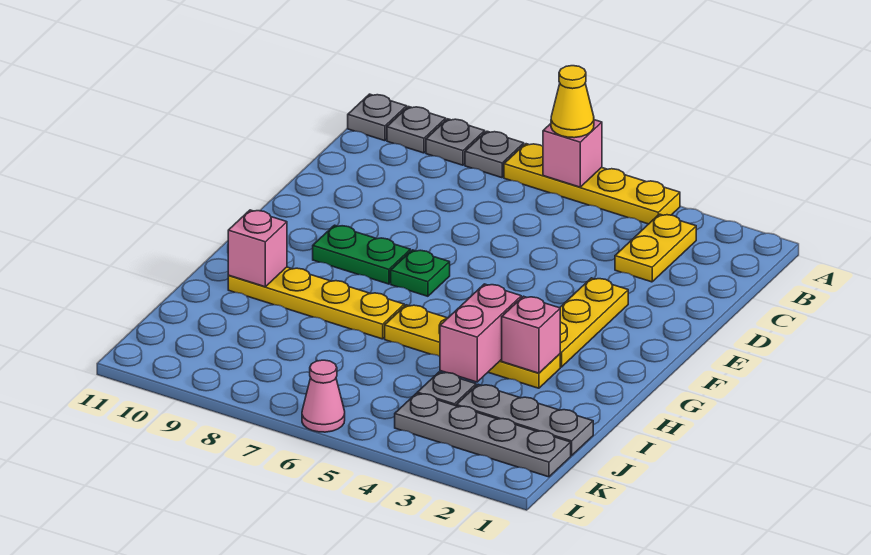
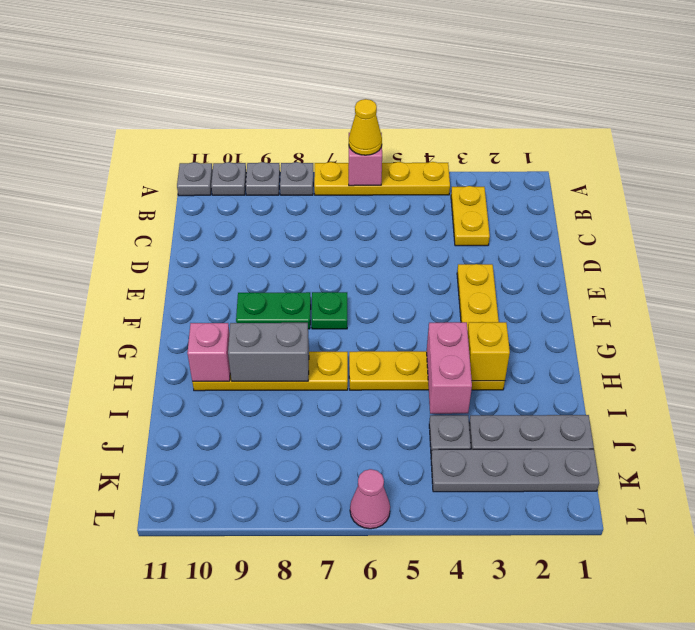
pink brick H3 level 2 -> yellow brick H3 level 2
none -> grey brick H8:H9 level 2

